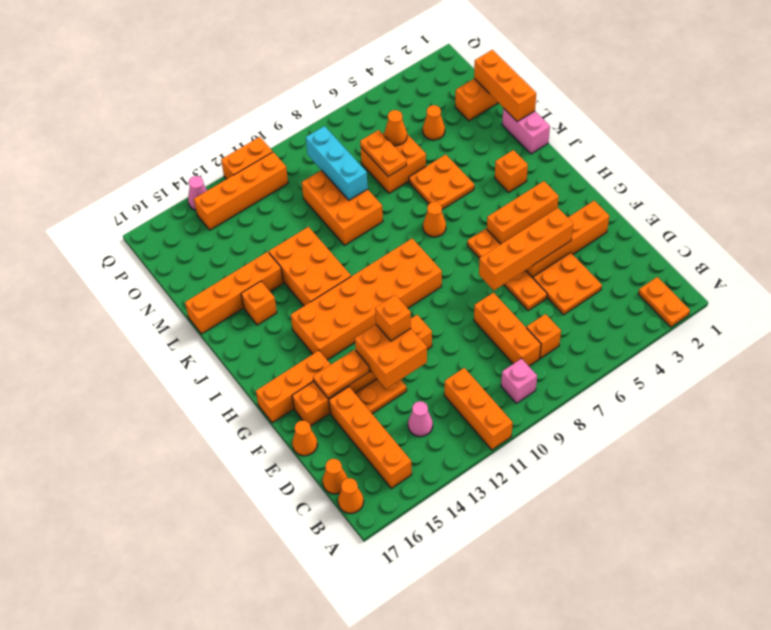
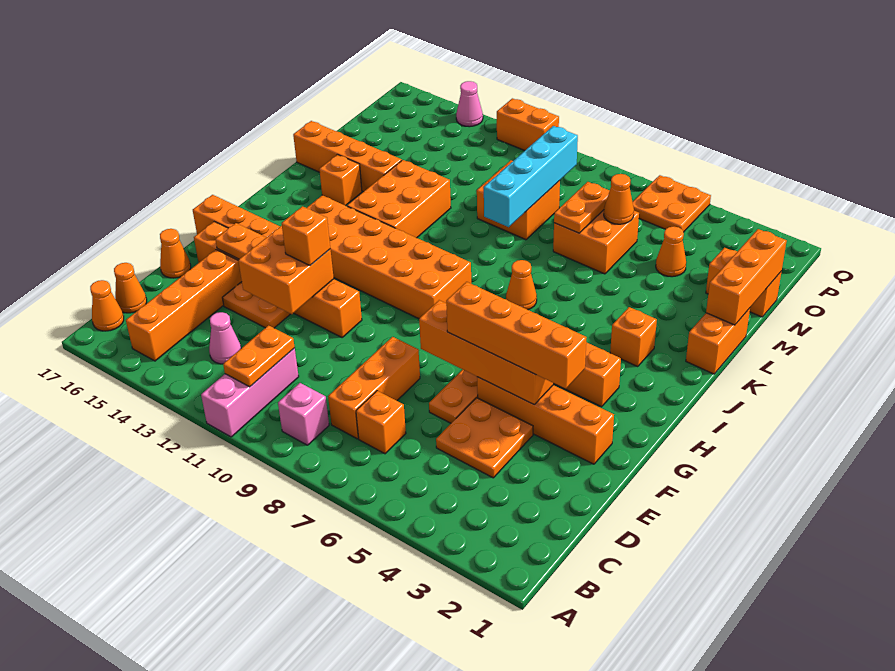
orange plate A2:B2 level 1 -> orange plate B11:C11 level 2
orange brick A11:C11 level 1 -> pink brick A11:C11 level 1
pink brick K1:L1 level 1 -> orange brick K1:L1 level 1
orange plate K5:L6 level 1 -> orange plate P5:Q6 level 1
orange brick L9:N10 level 1 -> orange brick M9:N10 level 1
cyan brick M9:O9 level 2 -> cyan brick L9:O9 level 2
orange brick P11:P14 level 1 -> orange brick F3:F6 level 3

